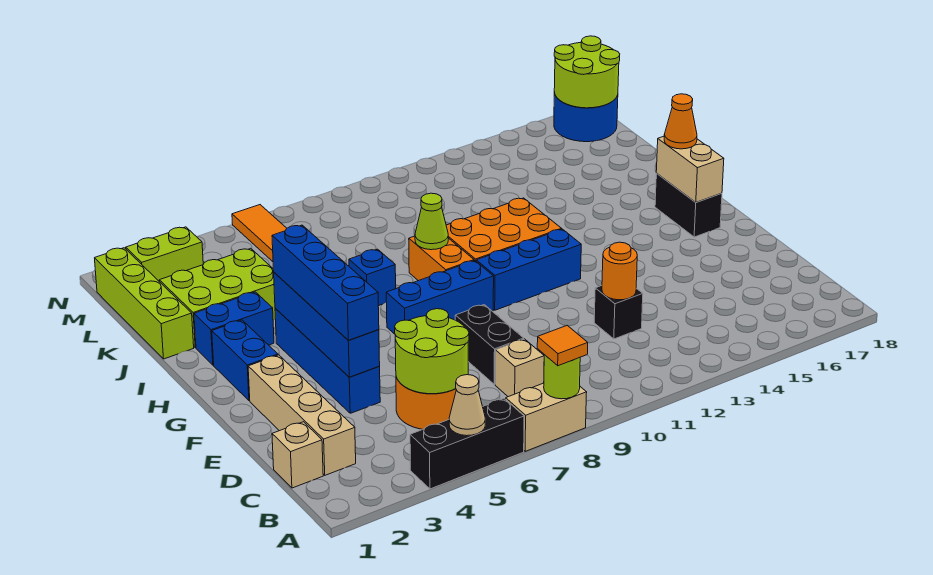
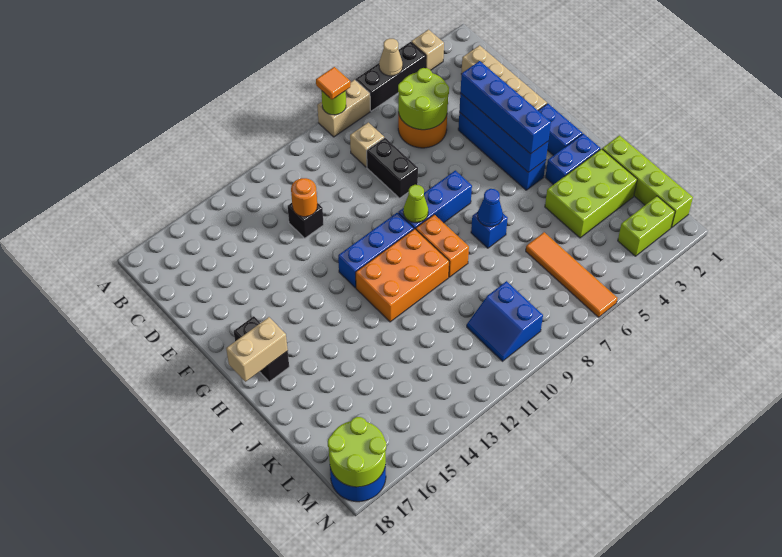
tan brick C1 level 1 -> tan brick A3 level 1
tan brick G17:H17 level 2 -> tan brick H17:H18 level 2
orange cone H17 level 3 -> none
none -> blue cone I7 level 2
lime cone I9 level 2 -> lime cone G9 level 2
none -> blue slope L9:M10 level 1 top 9

